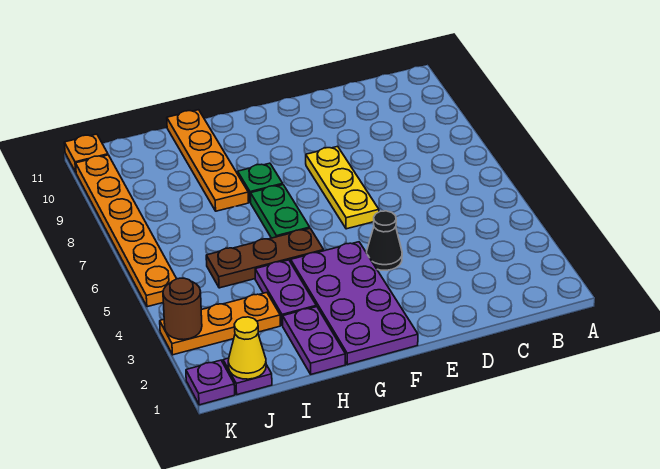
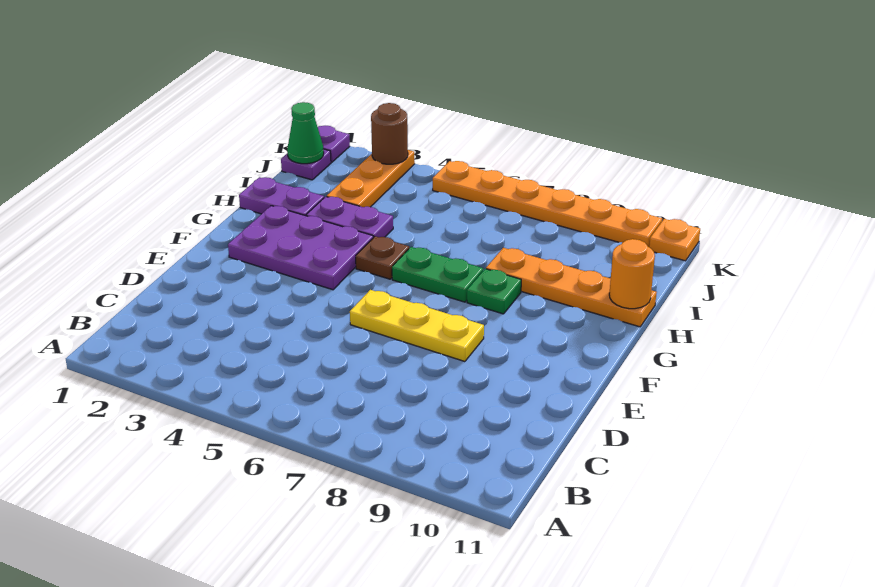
black cone E4 level 1 -> none
purple plate F1:G4 level 1 -> purple plate F2:G4 level 1
brown plate G5:I5 level 1 -> brown plate G5 level 1
none -> orange round brick H11 level 2
yellow cone J1 level 2 -> green cone J1 level 2

